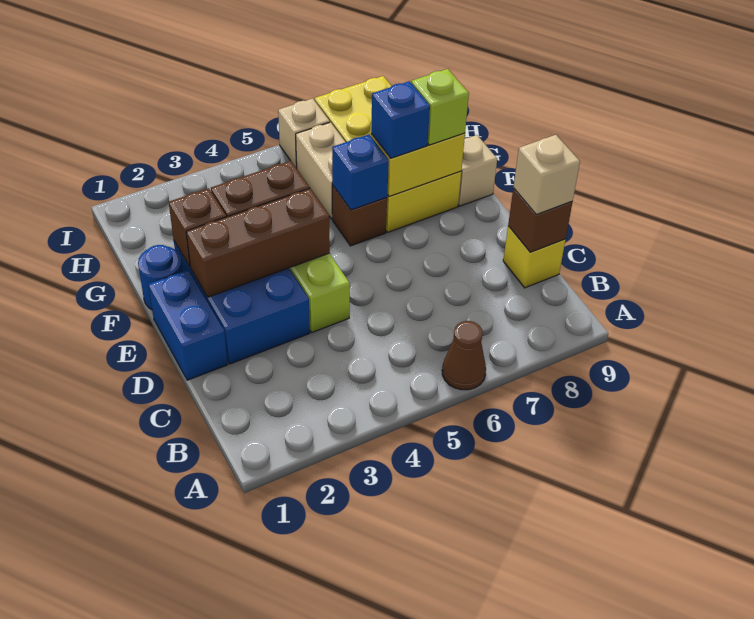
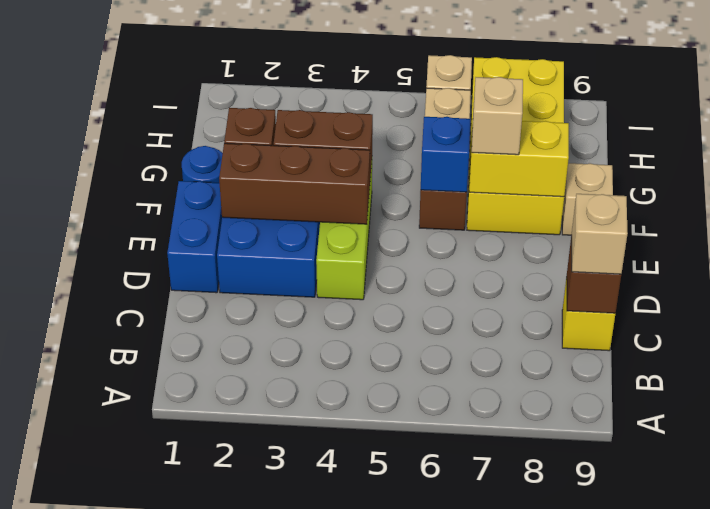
brown cone A6 level 1 -> none
blue brick F7 level 3 -> tan brick F7 level 3
lime brick F8 level 3 -> none

